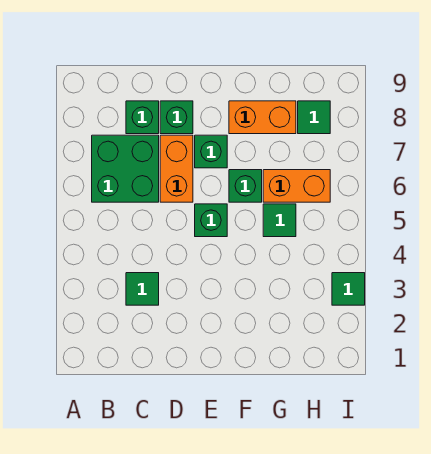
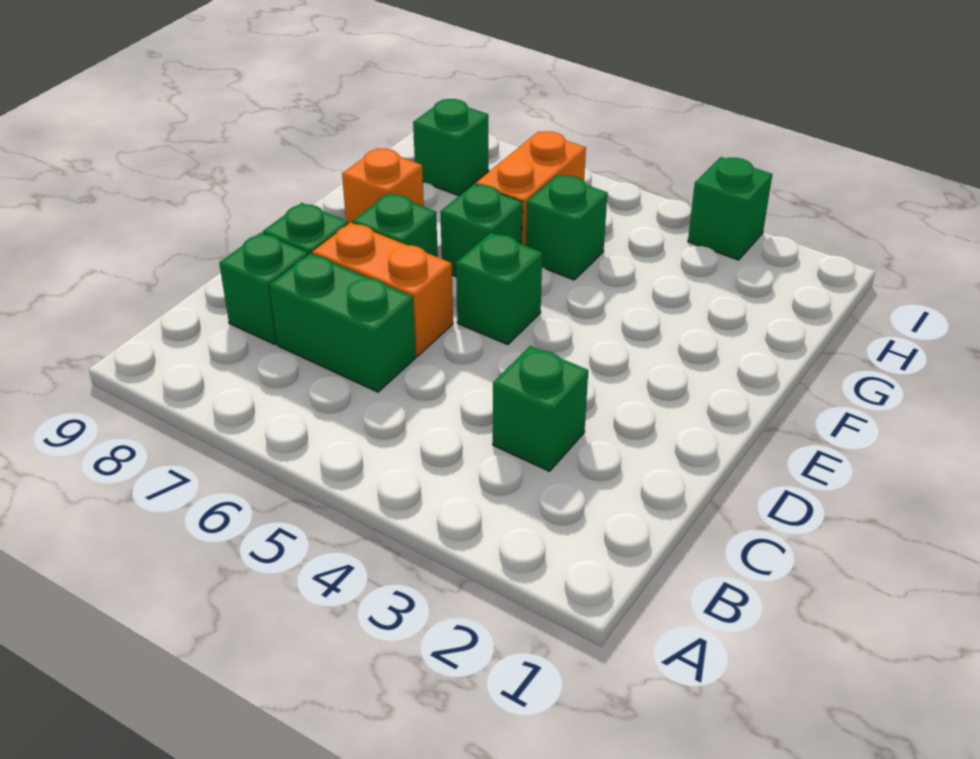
green brick B6:C7 level 1 -> green brick C6:C7 level 1
green tile C3 level 1 -> green brick C3 level 1
orange brick F8:G8 level 1 -> orange brick F8 level 1
green tile G5 level 1 -> green brick G5 level 1
green tile H8 level 1 -> green brick H8 level 1
green tile I3 level 1 -> green brick I3 level 1

